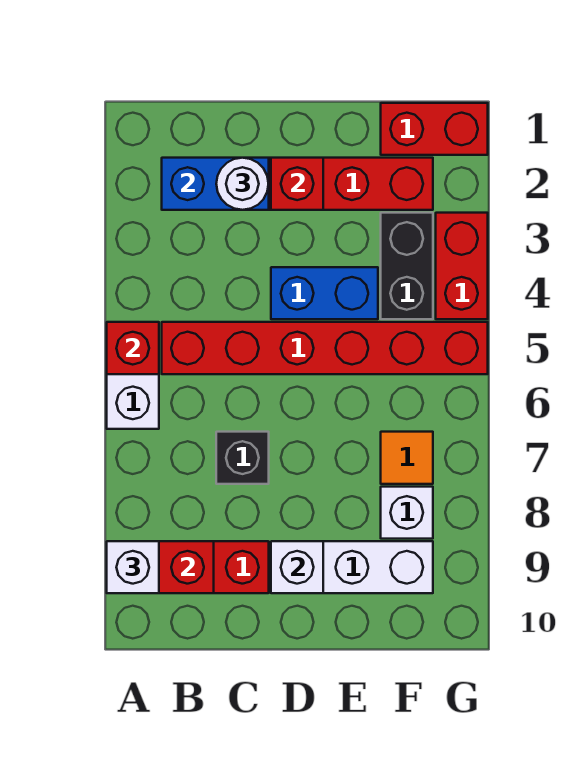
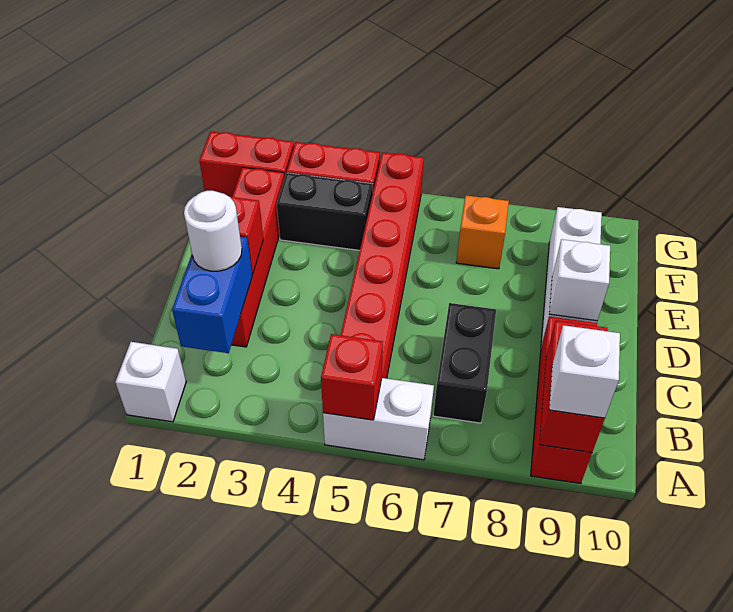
black brick C7 level 1 -> black brick B7:C7 level 1
blue brick D4:E4 level 1 -> none
red brick F1:G1 level 1 -> red brick G1:G2 level 1
orange tile F7 level 1 -> orange brick F7 level 1
white brick F8 level 1 -> white brick A1 level 1

